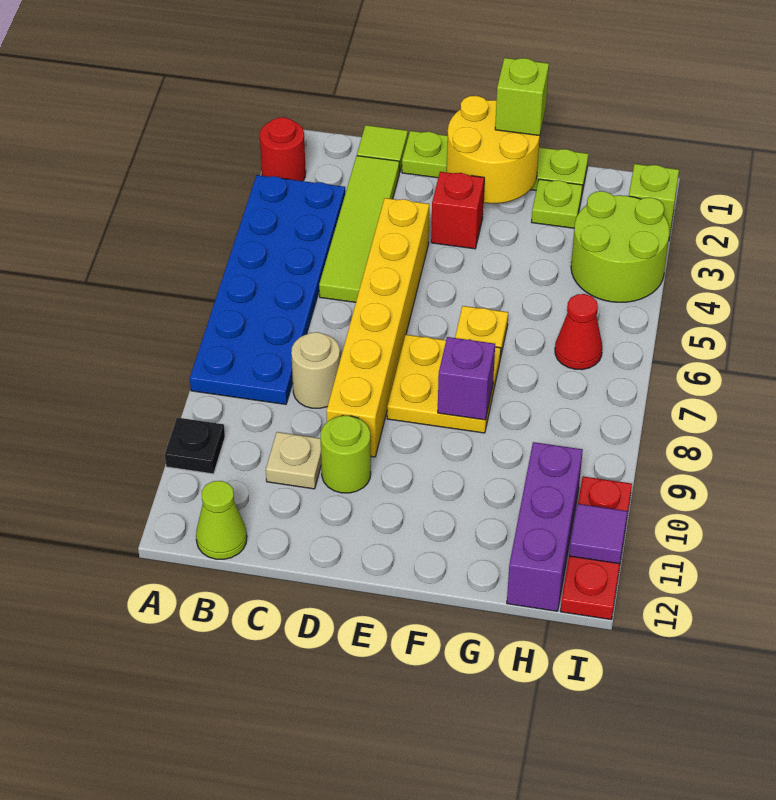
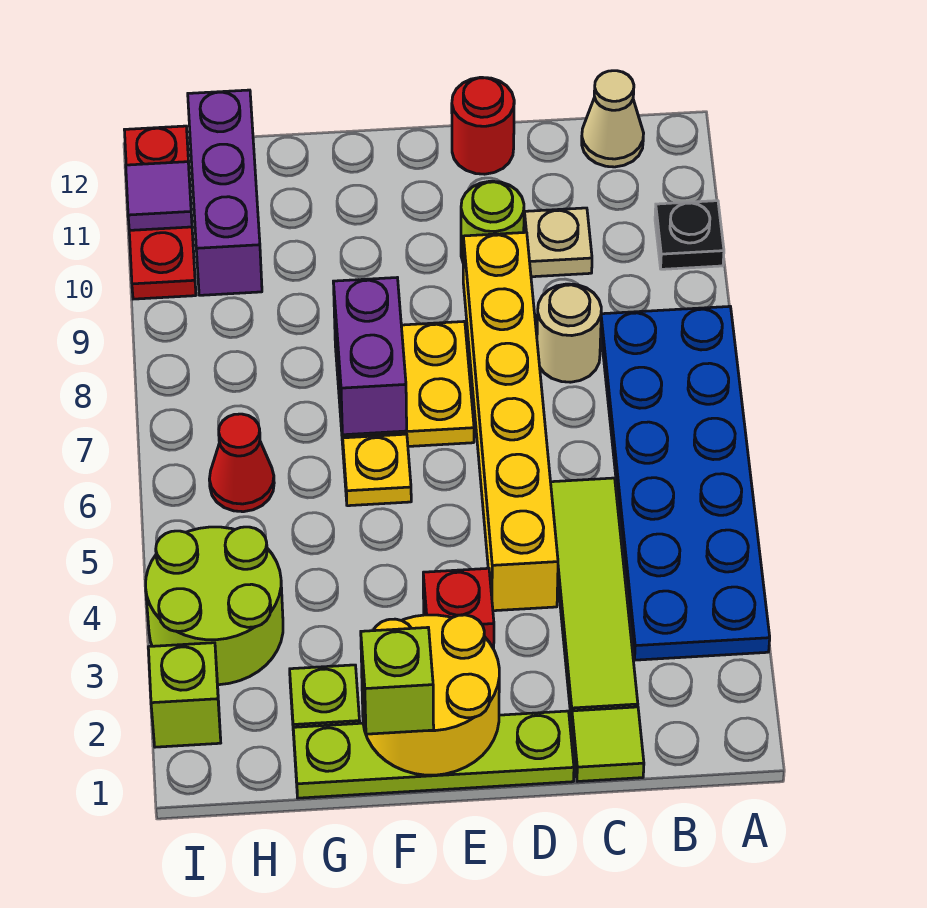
red round brick A2 level 1 -> red round brick D12 level 1
lime cone B12 level 1 -> tan cone B12 level 1
purple brick F8 level 2 -> purple brick F7:F8 level 2

